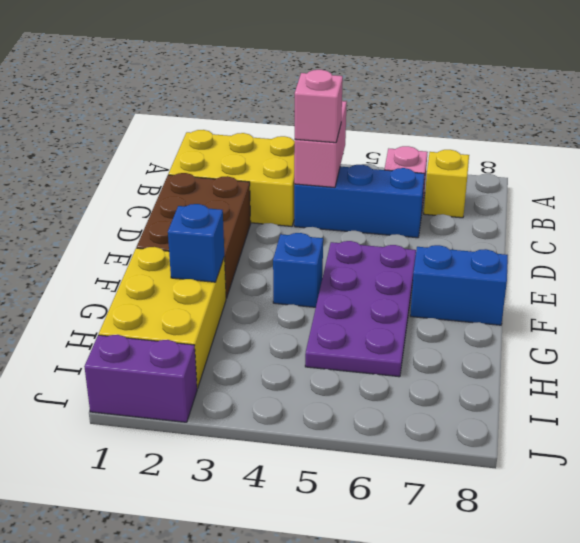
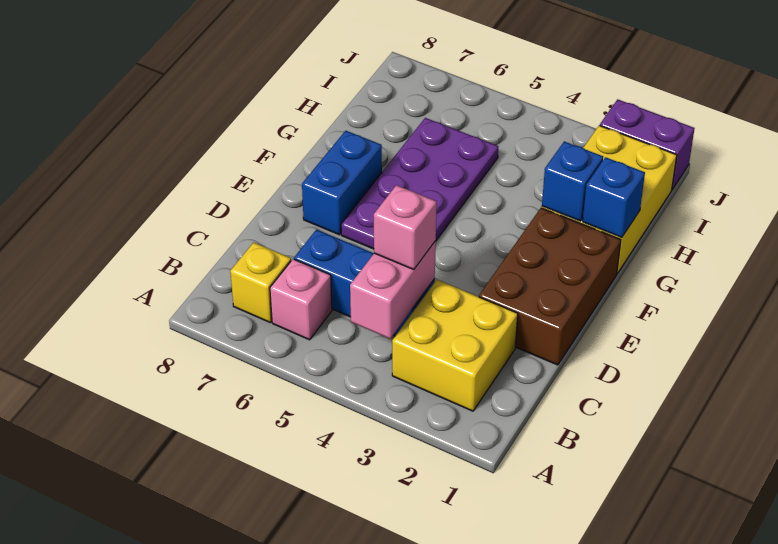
yellow brick B1:C3 level 1 -> yellow brick B2:C3 level 1
blue brick F4 level 1 -> blue brick G1 level 2
blue brick F7:F8 level 1 -> blue brick E7:F7 level 1

